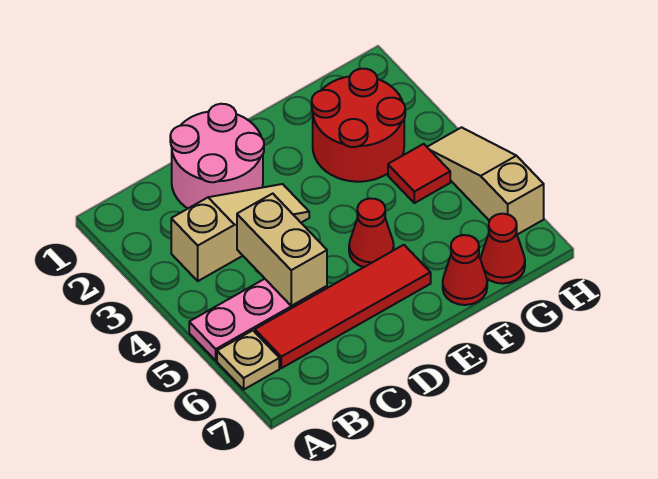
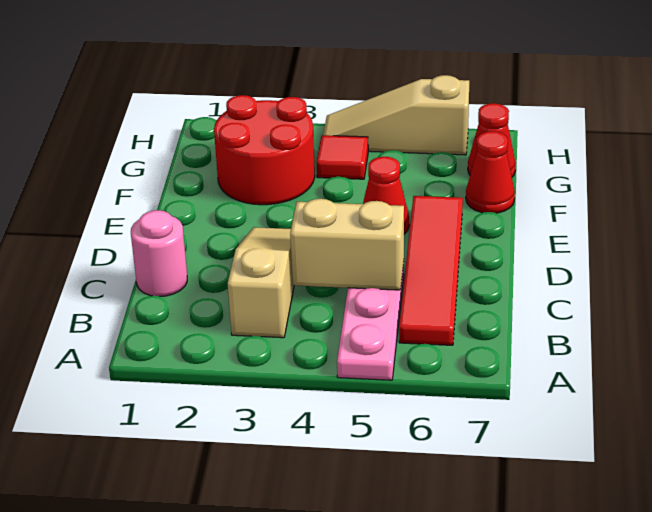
tan plate A6 level 1 -> none
pink round brick C1:D2 level 1 -> pink round brick C1 level 1

